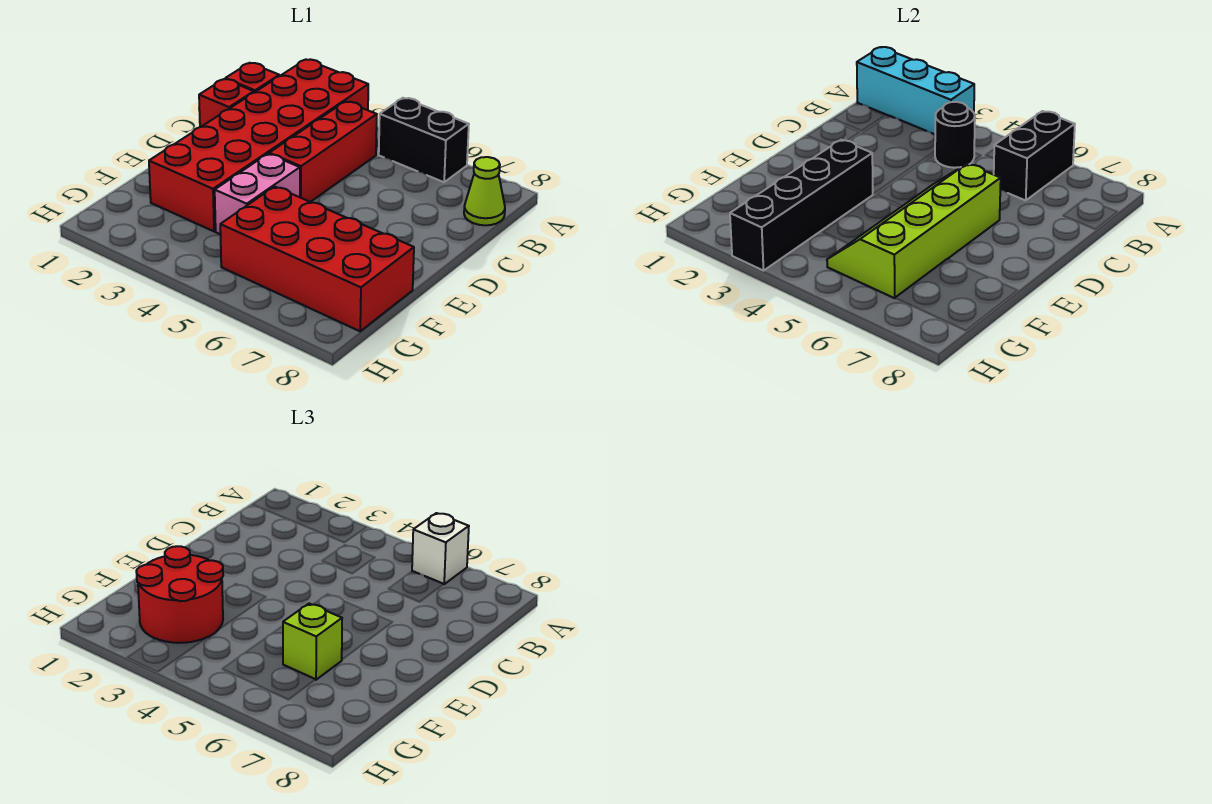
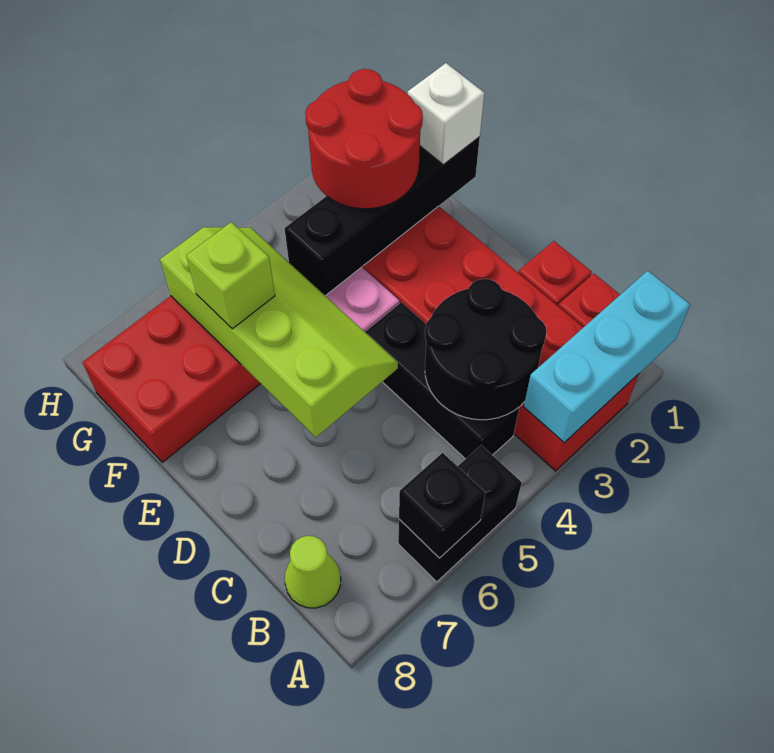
black brick A6:B6 level 2 -> black brick A6 level 2
white brick A6 level 3 -> white brick F1 level 3
red brick B4:D4 level 1 -> black brick B4:D4 level 1
black round brick B4 level 2 -> black round brick B3:C4 level 2
black brick E3:H3 level 2 -> black brick F1:F4 level 2

